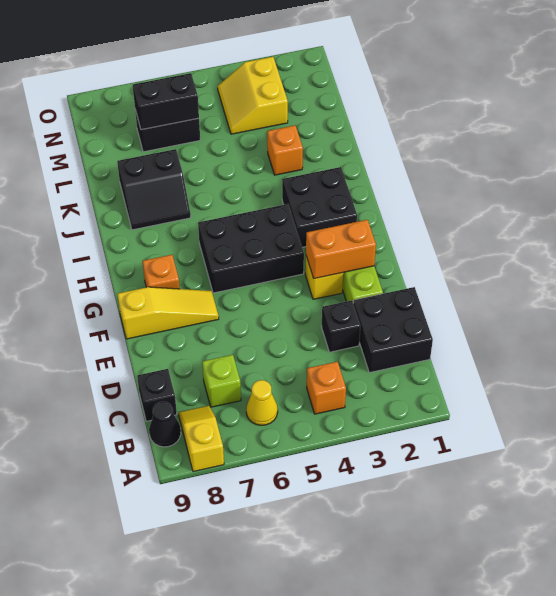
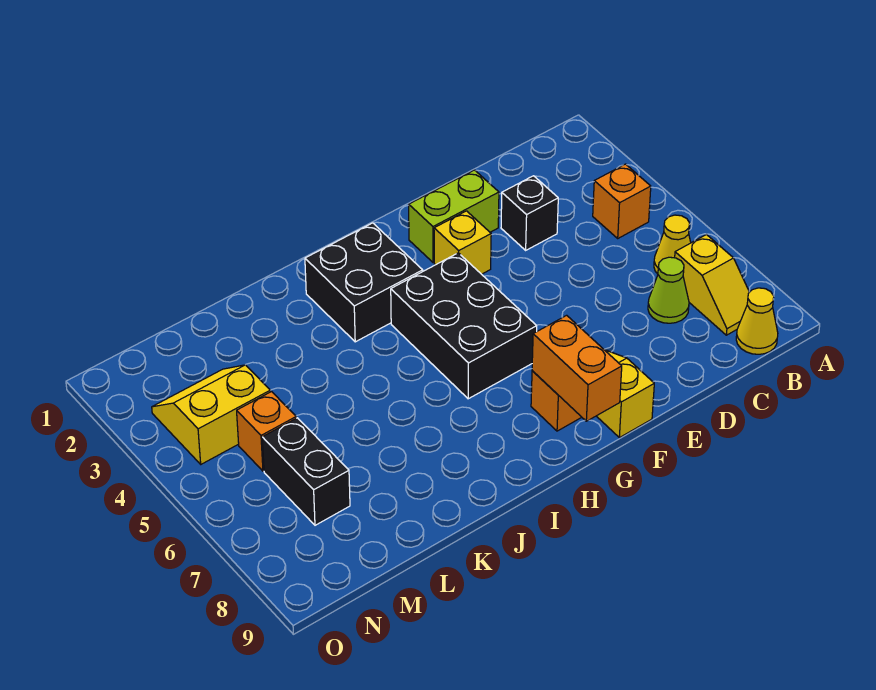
yellow slope A8:B8 level 1 top A -> yellow slope B7:B8 level 1 top 7
black cone B9 level 1 -> yellow cone B9 level 1
black brick C1:D2 level 1 -> none
lime brick C7 level 1 -> lime cone C7 level 1
black brick C9 level 1 -> none
orange brick F2:F3 level 2 -> orange brick G8:G9 level 2
black slope J7:K8 level 1 top K -> none
orange brick K3 level 1 -> orange brick M5 level 1
yellow slope M3:N4 level 1 top 3 -> yellow slope M3:N4 level 1 top 4
black brick M6:M7 level 2 -> none

